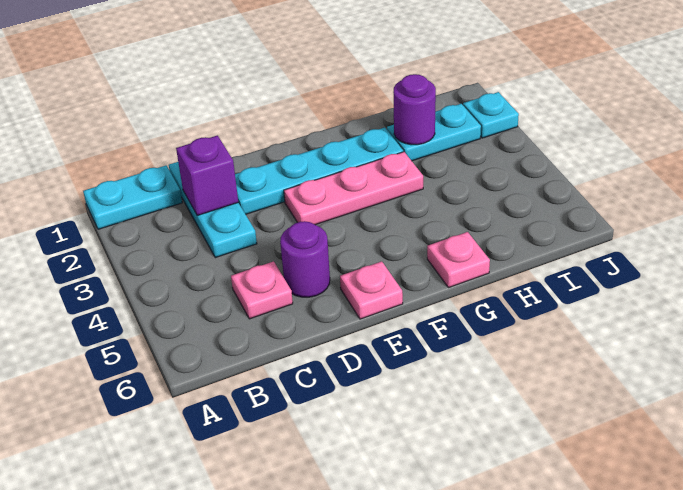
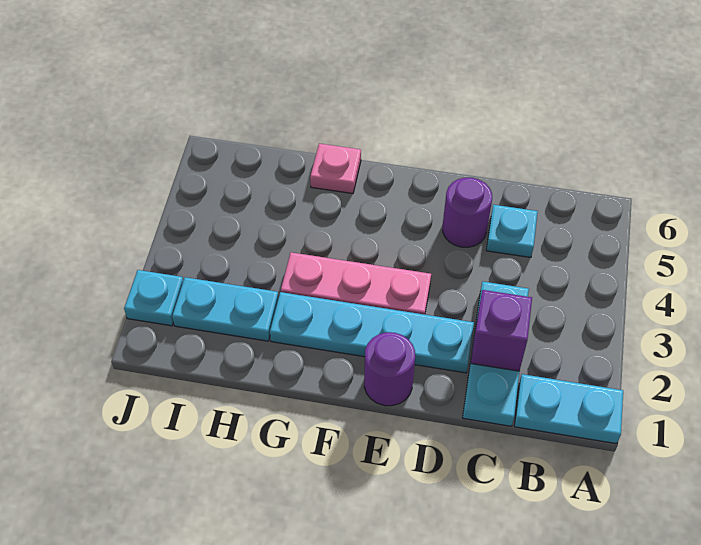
pink plate C5 level 1 -> cyan plate C5 level 1
pink plate E6 level 1 -> none
purple round brick H2 level 2 -> purple round brick E1 level 1

